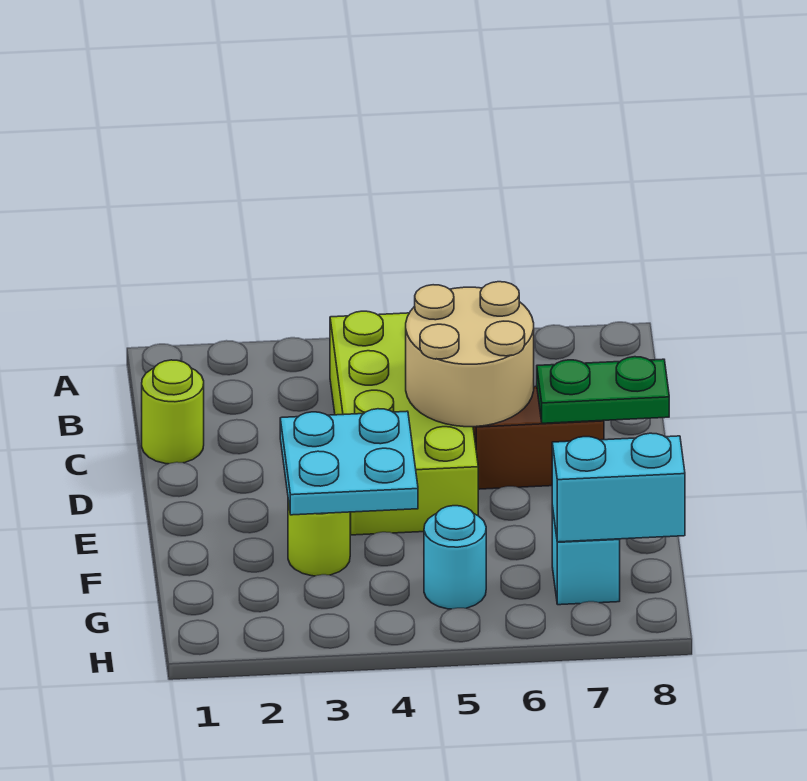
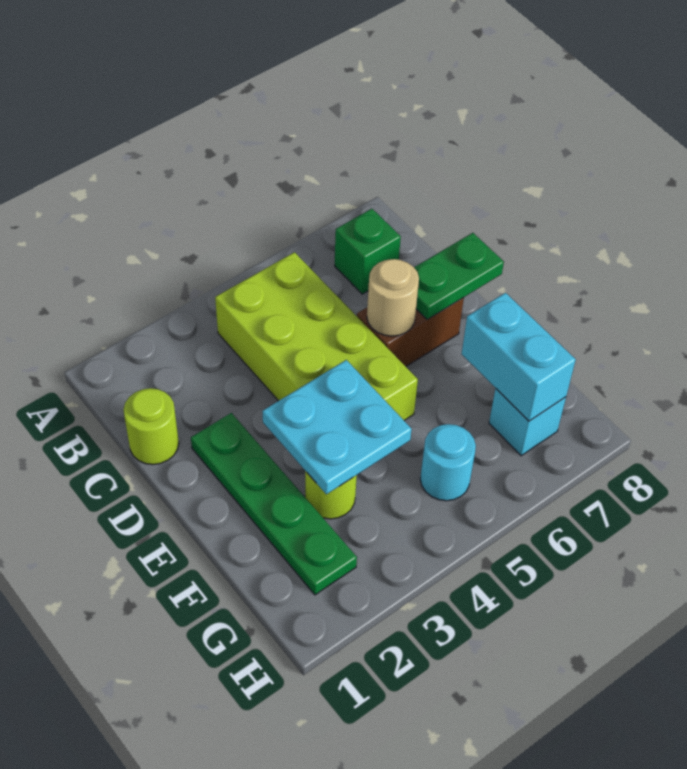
none -> green brick B7 level 1
tan round brick C5:D6 level 2 -> tan round brick D6 level 2
none -> green plate D2:G2 level 1
cyan brick G7:G8 level 2 -> cyan brick F7:G7 level 2

